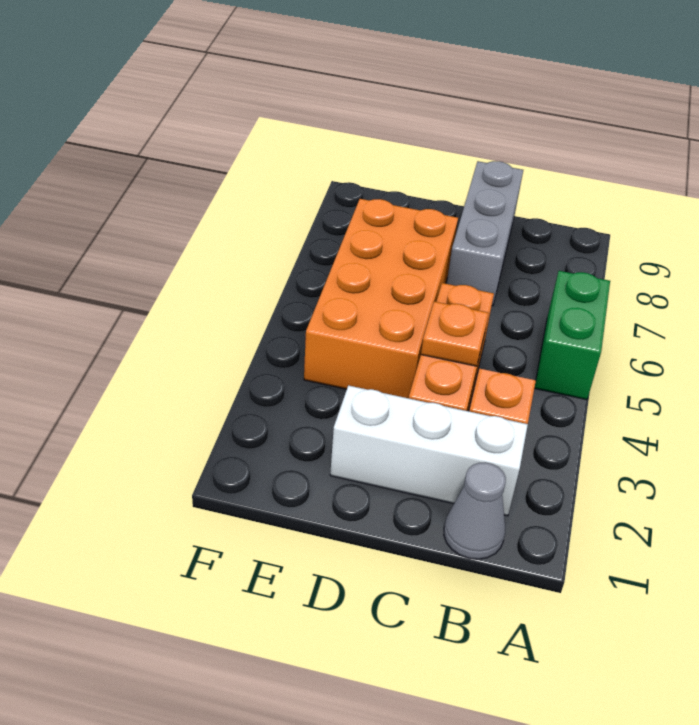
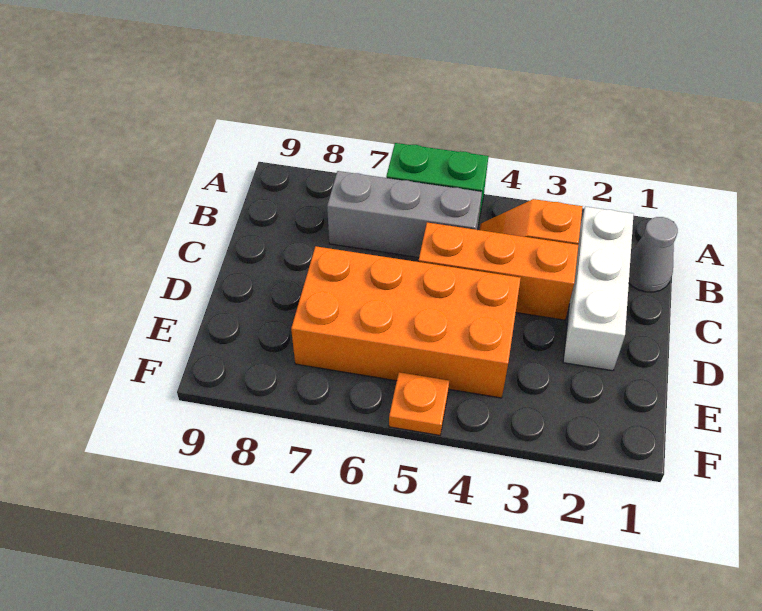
orange plate C4 level 2 -> orange plate F5 level 1
grey brick C7:C9 level 1 -> grey brick B5:B7 level 1

